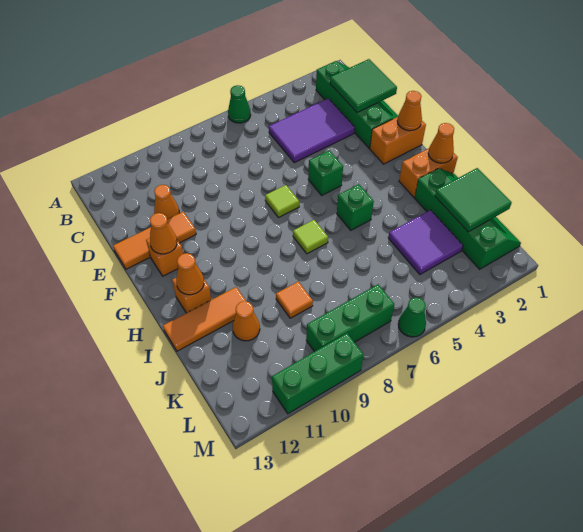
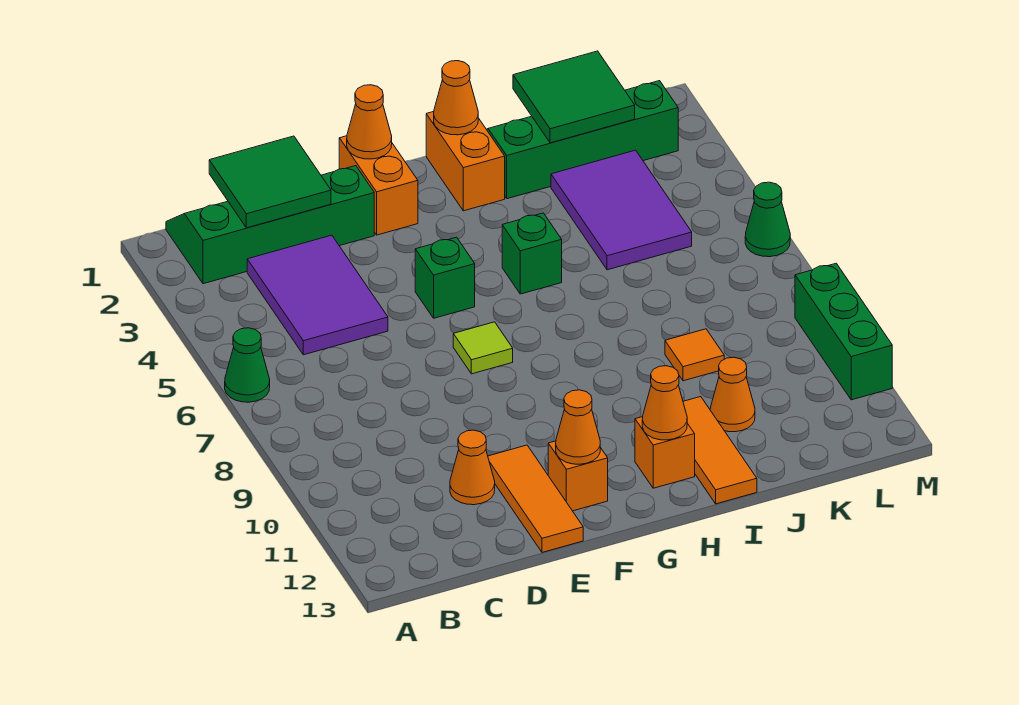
lime tile H7 level 1 -> none
purple tile J3:K4 level 1 -> purple tile J3:K5 level 1
green brick L7:L9 level 1 -> none

